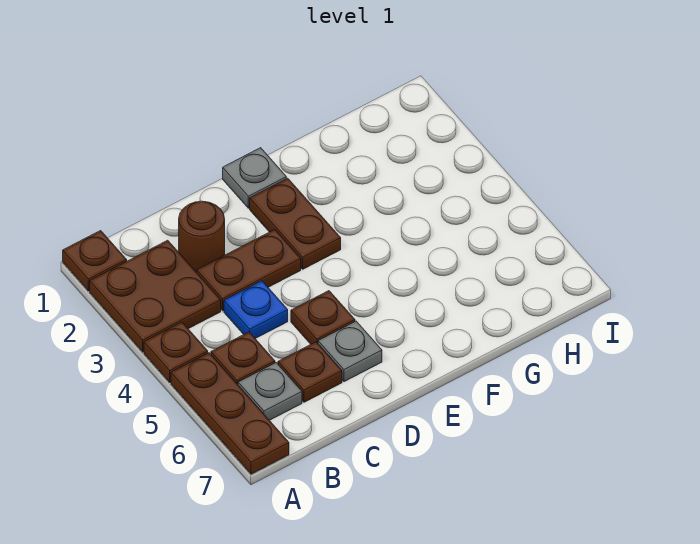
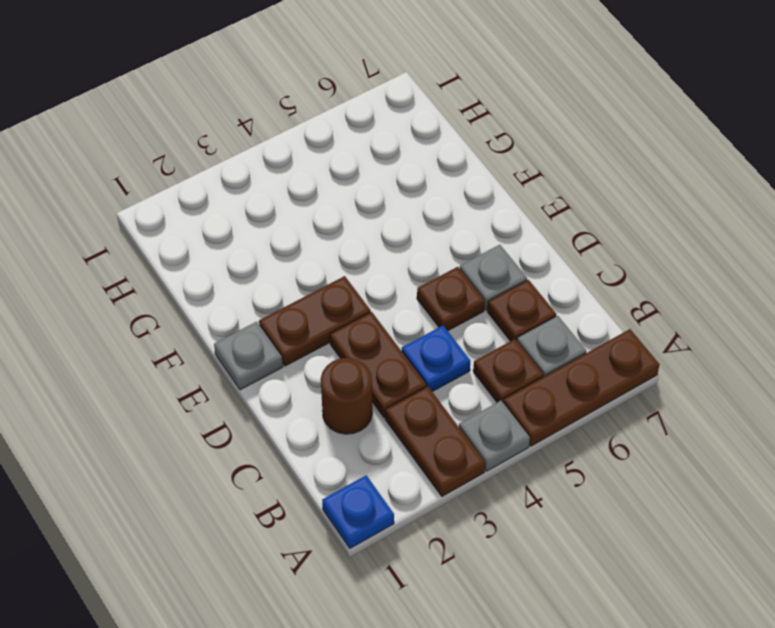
brown plate A1 level 1 -> blue plate A1 level 1
brown plate A2:B3 level 1 -> brown plate A3:B3 level 1
brown plate A4 level 1 -> grey plate A4 level 1

